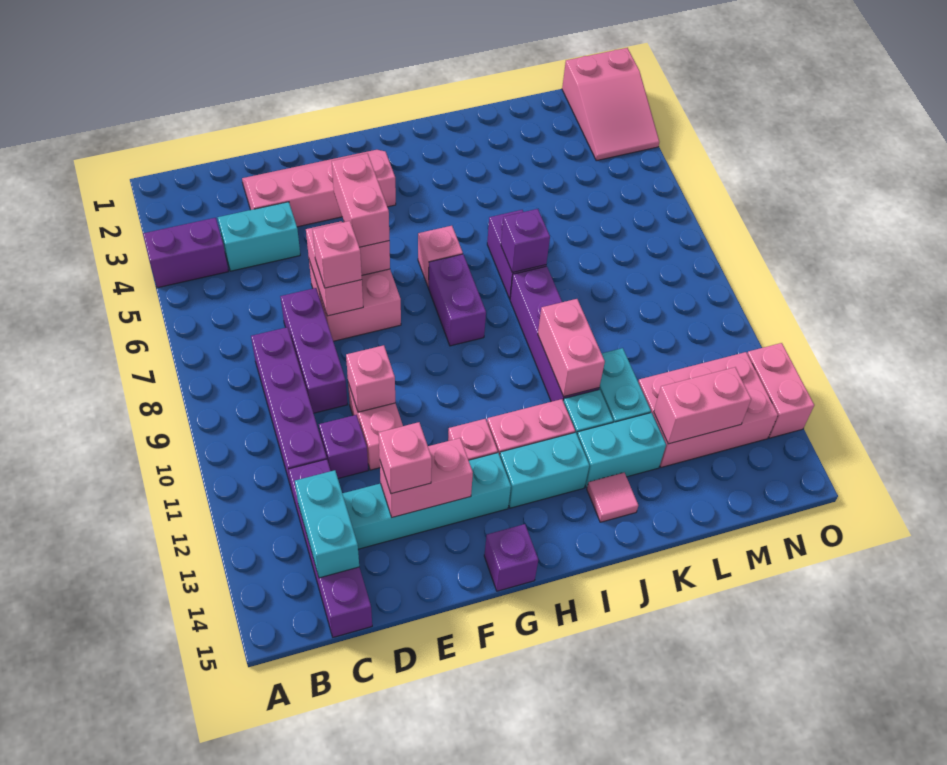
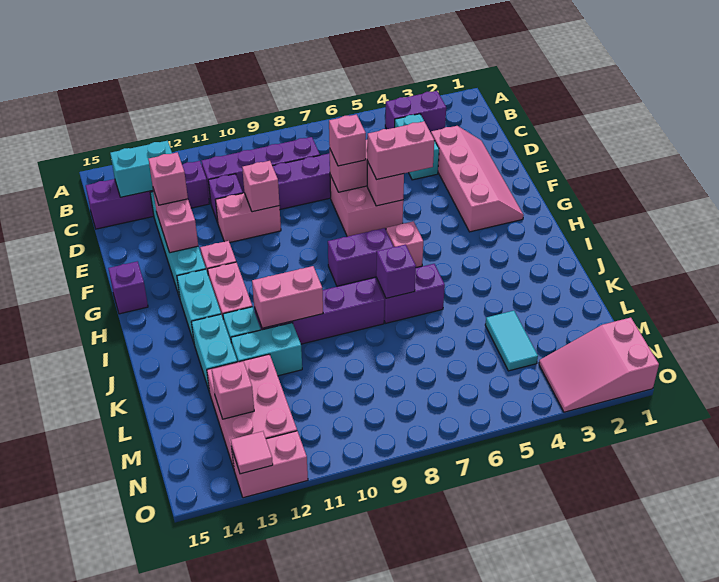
purple brick A4:B4 level 1 -> purple brick B3:B4 level 1
pink tile J14 level 1 -> pink tile O13 level 2
none -> cyan tile L4:M4 level 1
pink brick L13:M13 level 2 -> pink brick M13 level 2

